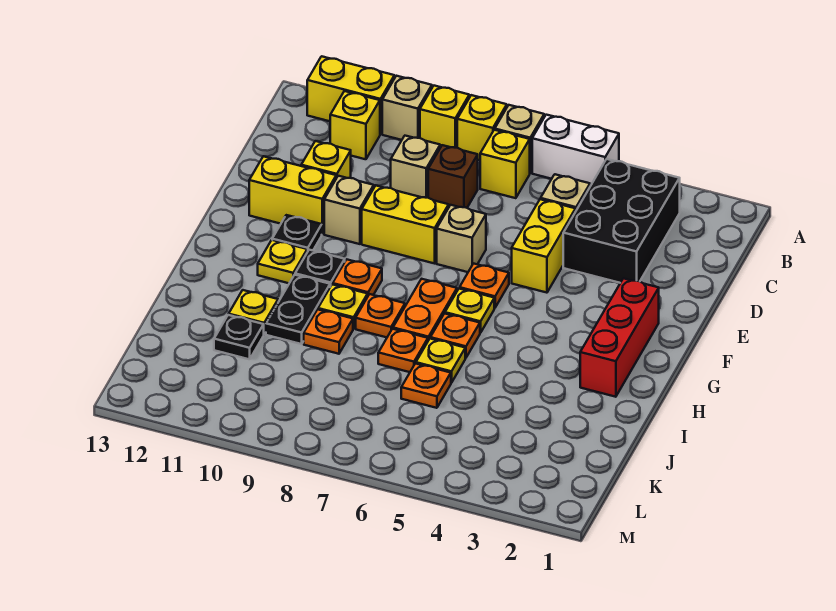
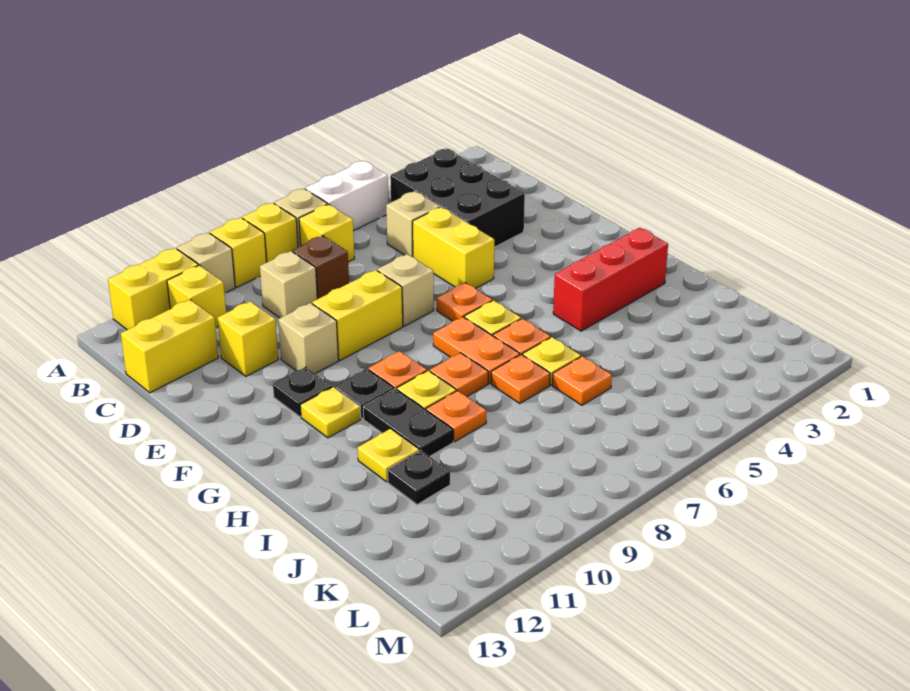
yellow brick E11:E12 level 1 -> yellow brick C12:C13 level 1
red brick F2:H2 level 1 -> red brick H2:H4 level 1

